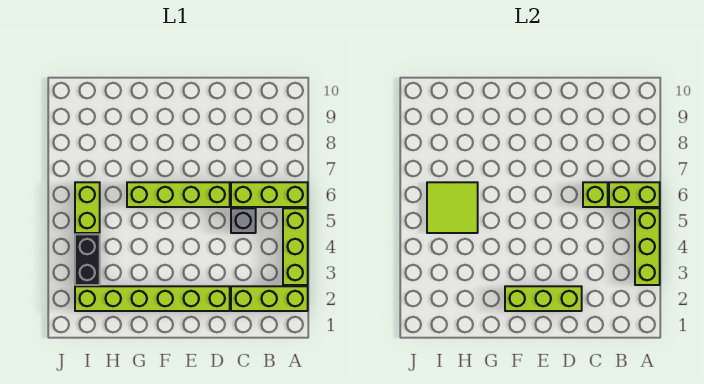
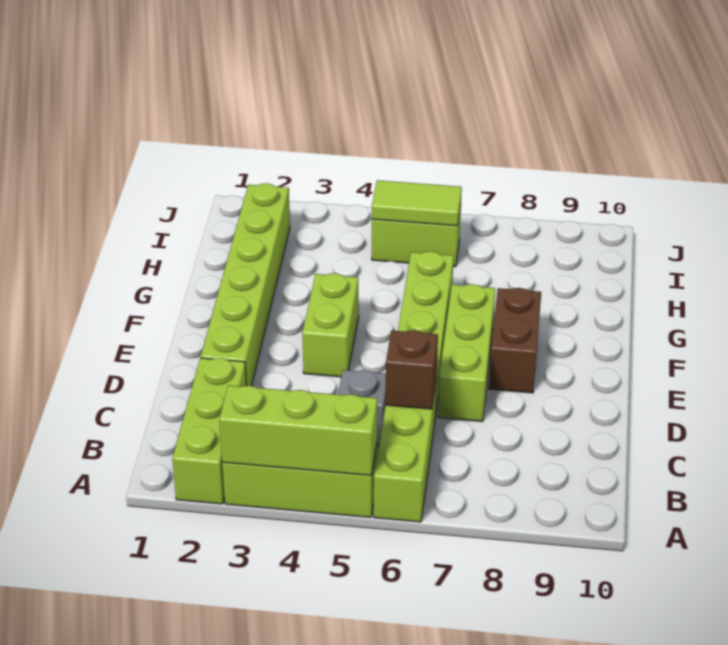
lime brick A6:B6 level 2 -> lime brick E4:F4 level 1
lime brick C6 level 2 -> brown brick C6 level 2
lime brick D2:F2 level 2 -> lime brick D7:F7 level 1
none -> brown brick E8:F8 level 1
lime tile H5:I6 level 2 -> lime tile I5:I6 level 2
black brick I3:I4 level 1 -> none

